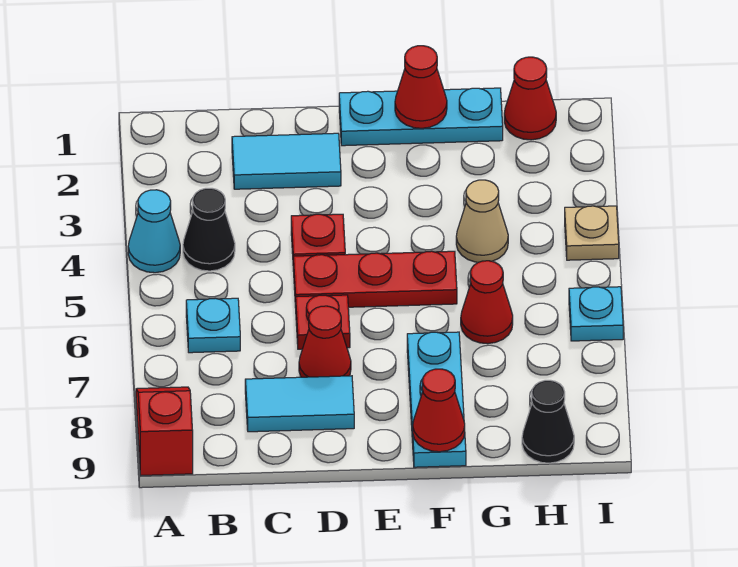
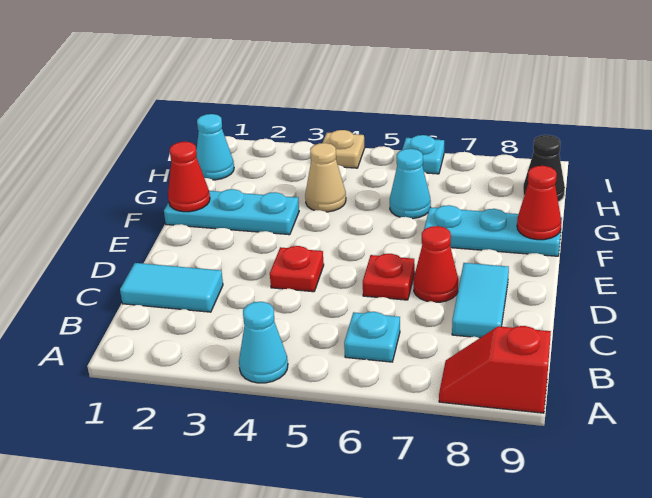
black cone B4 level 1 -> none
cyan tile C2:D2 level 1 -> cyan tile C1:C2 level 1
red plate D5:F5 level 1 -> none
cyan plate E1:G1 level 1 -> cyan plate F1:F3 level 1
red cone G6 level 1 -> cyan cone G6 level 1
red cone H1 level 1 -> cyan cone H1 level 1

